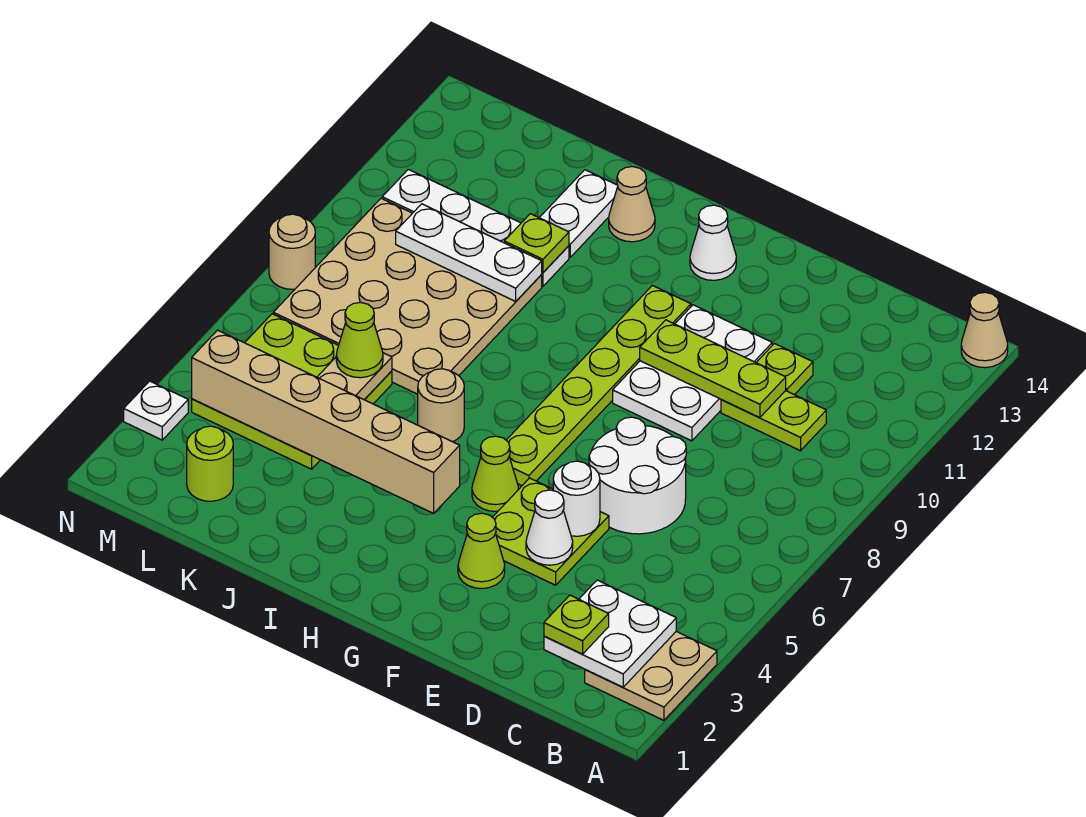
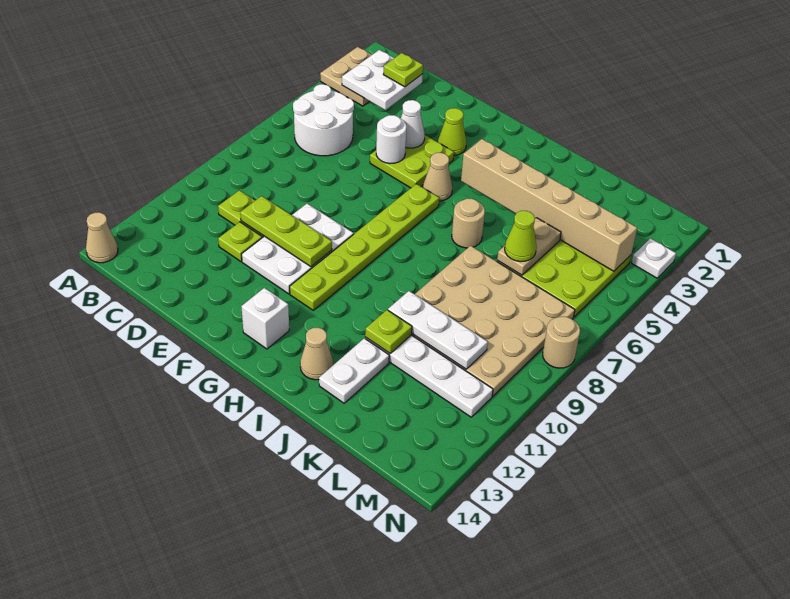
white round brick D6:E7 level 1 -> white round brick B5:C6 level 1
lime cone G5 level 1 -> tan cone G5 level 1
white cone G13 level 1 -> white brick G13 level 1
lime round brick L2 level 1 -> none

